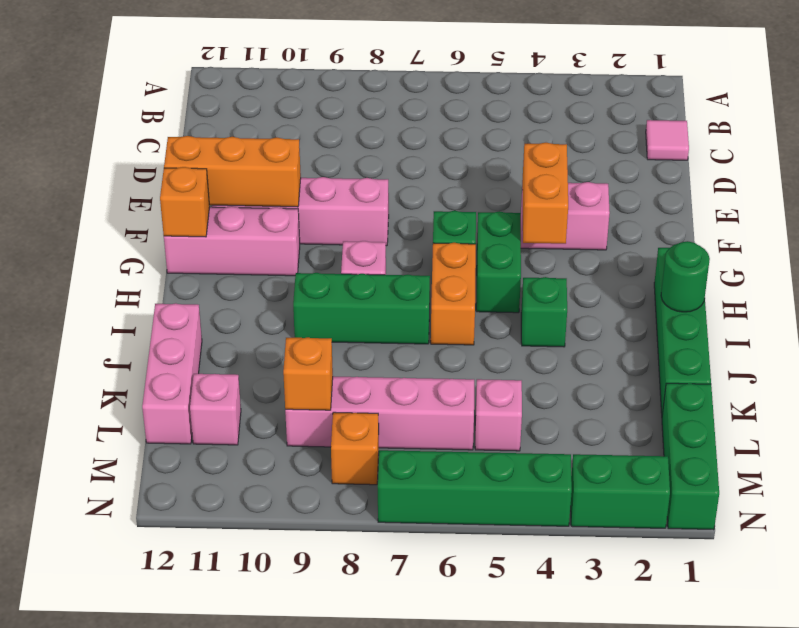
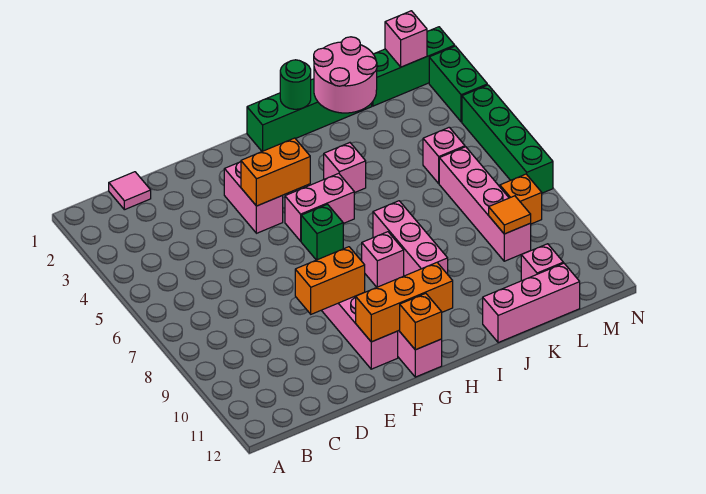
orange brick F10:F12 level 2 -> orange brick F11:H11 level 2
green brick G5:H5 level 1 -> pink brick G5:H5 level 1
orange brick H6:I6 level 1 -> orange brick E9:F9 level 2
green brick I4 level 1 -> pink brick I4 level 1
green brick I7:I9 level 1 -> pink brick I7:I9 level 1
none -> pink round brick J1:K2 level 2
orange brick L9 level 2 -> orange tile L9 level 2
none -> pink brick M1 level 2

